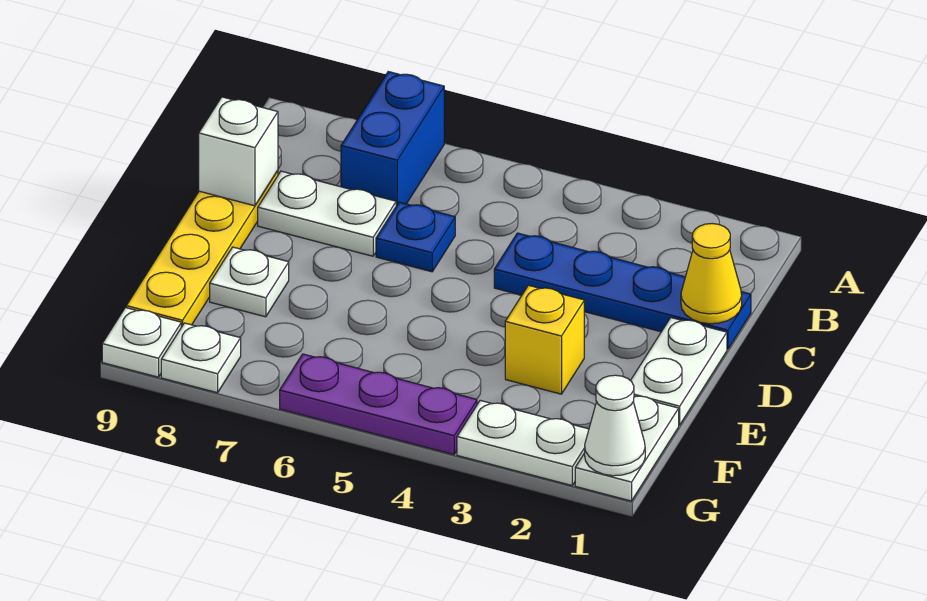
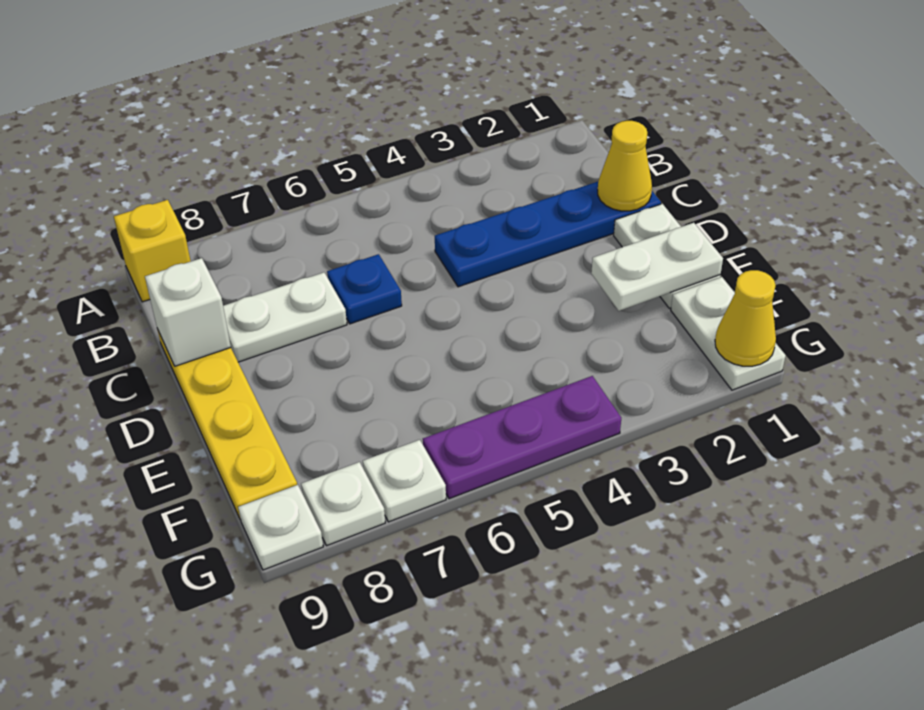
blue brick A7:B7 level 1 -> none
yellow brick E3 level 1 -> yellow brick A9 level 1
white plate E8 level 1 -> white plate G7 level 1
white cone G1 level 2 -> yellow cone G1 level 2
white plate G2:G3 level 1 -> white plate E1:E2 level 2

